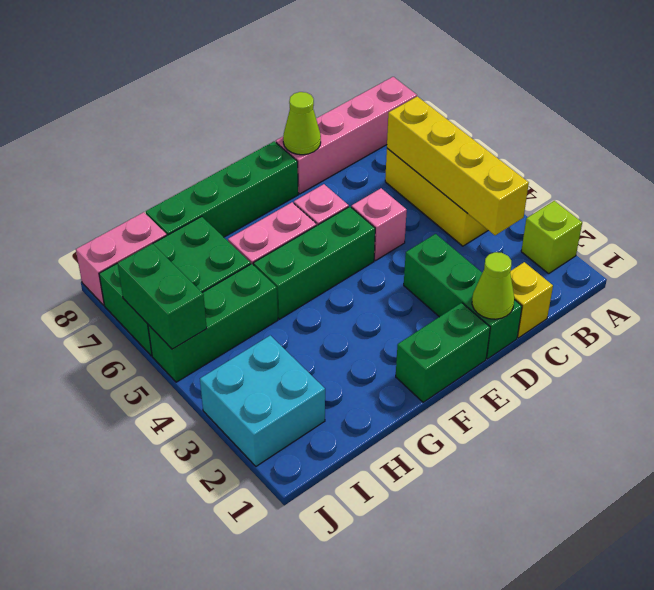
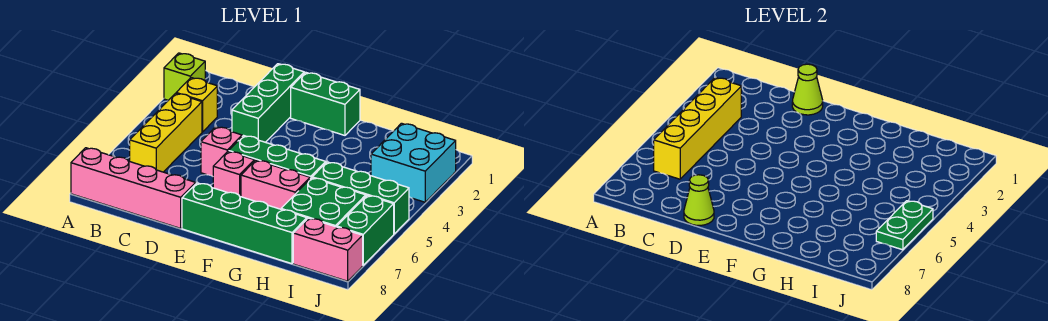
yellow brick C1 level 1 -> yellow brick B3 level 1
green brick J5:J6 level 2 -> green plate J5:J6 level 2

